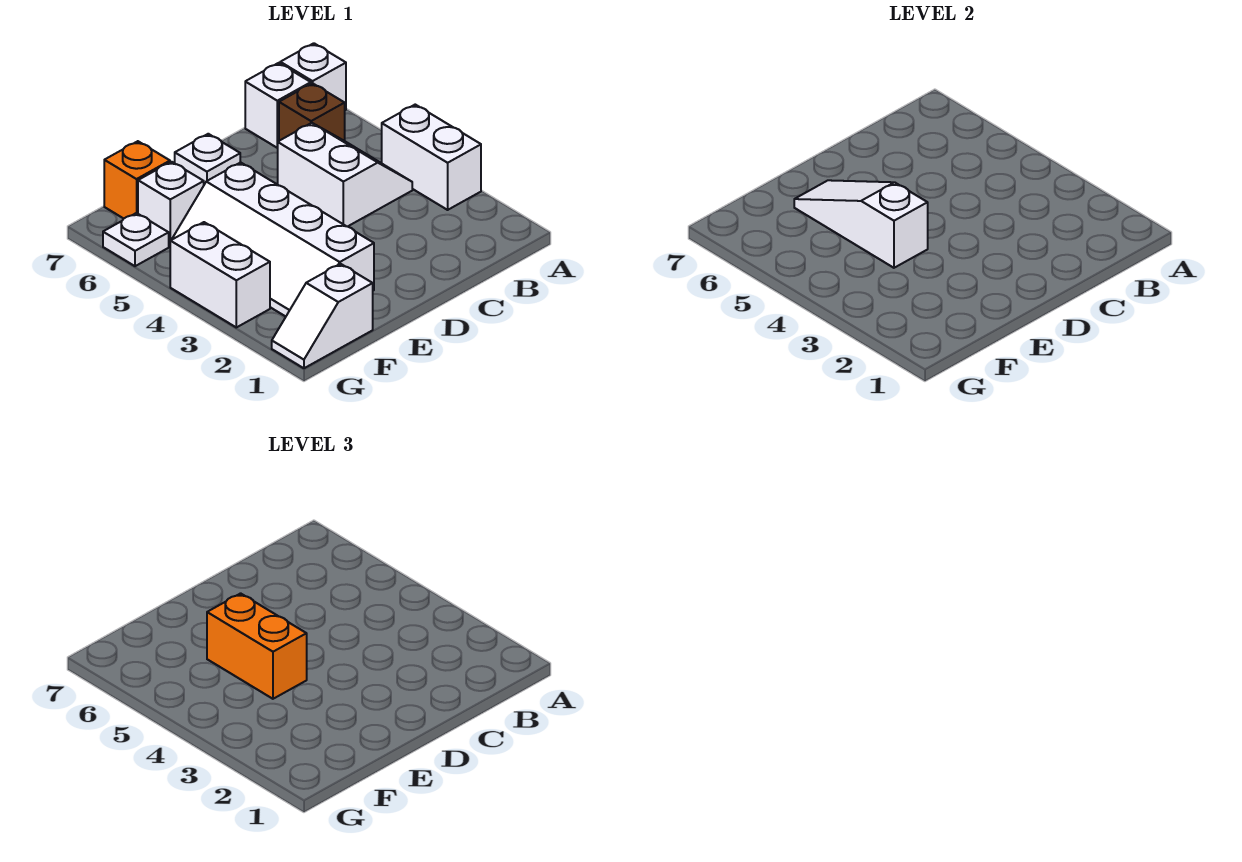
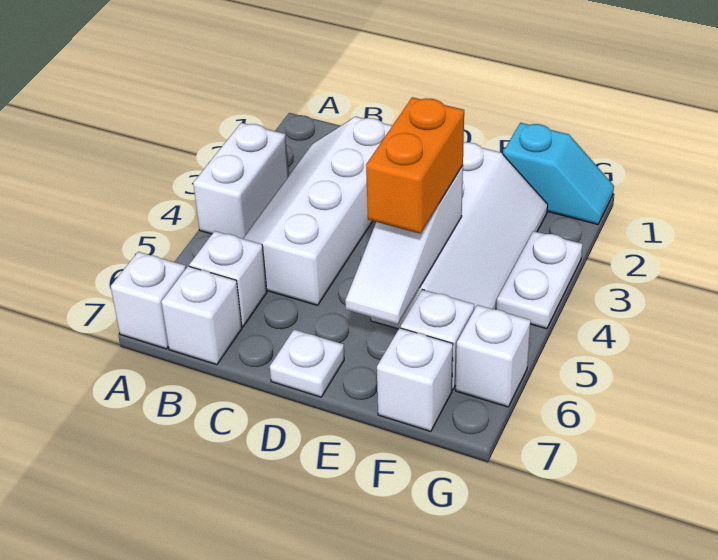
white slope B4:C5 level 1 top C -> white slope B2:C5 level 1 top C
brown brick B6 level 1 -> white brick B6 level 1
white slope F1:G1 level 1 top F -> cyan slope F1:G1 level 1 top F
orange brick F7 level 1 -> white brick F7 level 1
white brick G3:G4 level 1 -> white plate G3:G4 level 1
white plate G6 level 1 -> white brick G6 level 1

